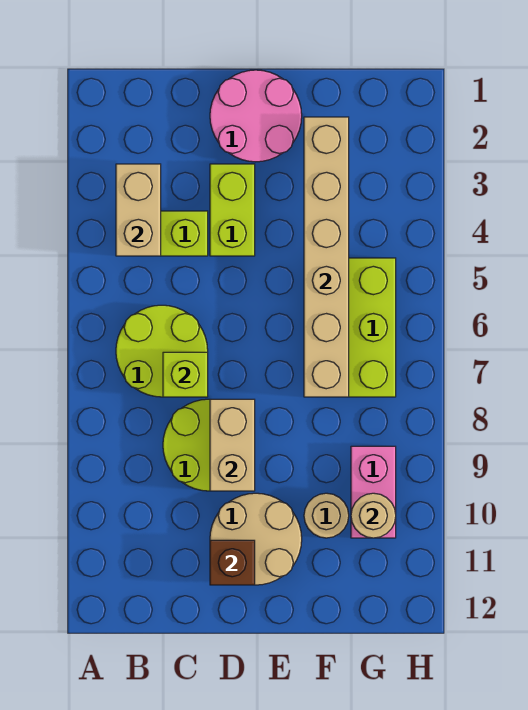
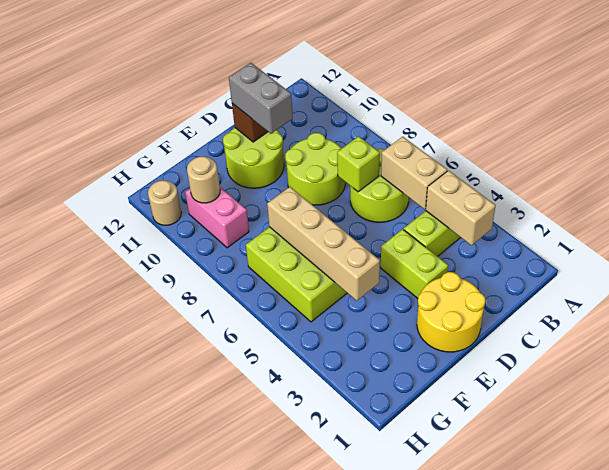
pink round brick D1:E2 level 1 -> yellow round brick D1:E2 level 1
tan brick D8:D9 level 2 -> tan brick B5:B6 level 2
tan round brick D10:E11 level 1 -> lime round brick D10:E11 level 1
none -> grey brick D10:D11 level 3
tan brick F2:F7 level 2 -> tan brick F4:F7 level 2
tan round brick F10 level 1 -> tan round brick H11 level 1

